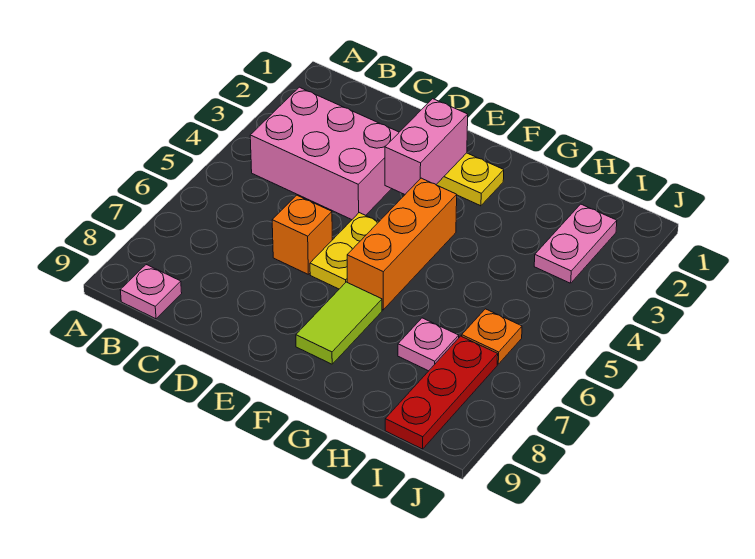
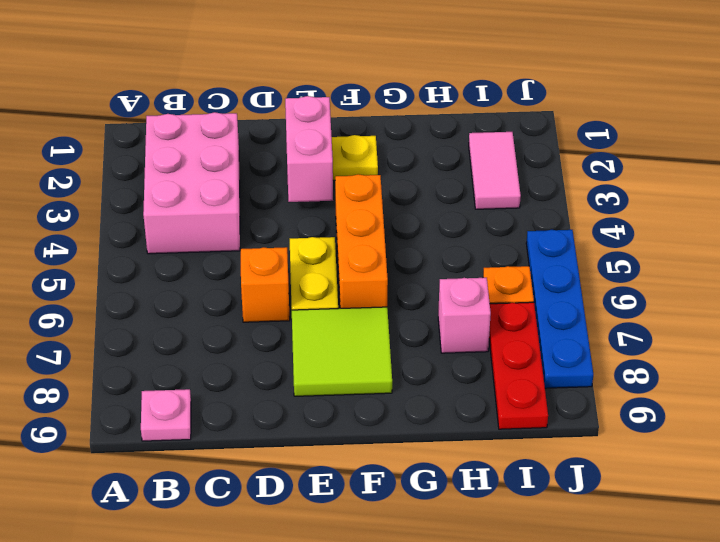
pink brick B3:D4 level 1 -> pink brick B2:C4 level 1
lime tile F7:F8 level 1 -> lime tile E7:F8 level 1
pink plate H7 level 1 -> pink brick H7 level 1
pink plate I2:I3 level 1 -> pink tile I2:I3 level 1
none -> blue plate J5:J8 level 1

